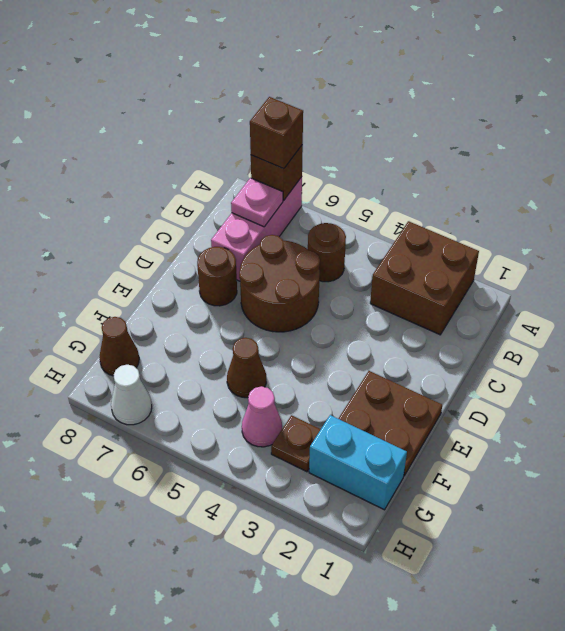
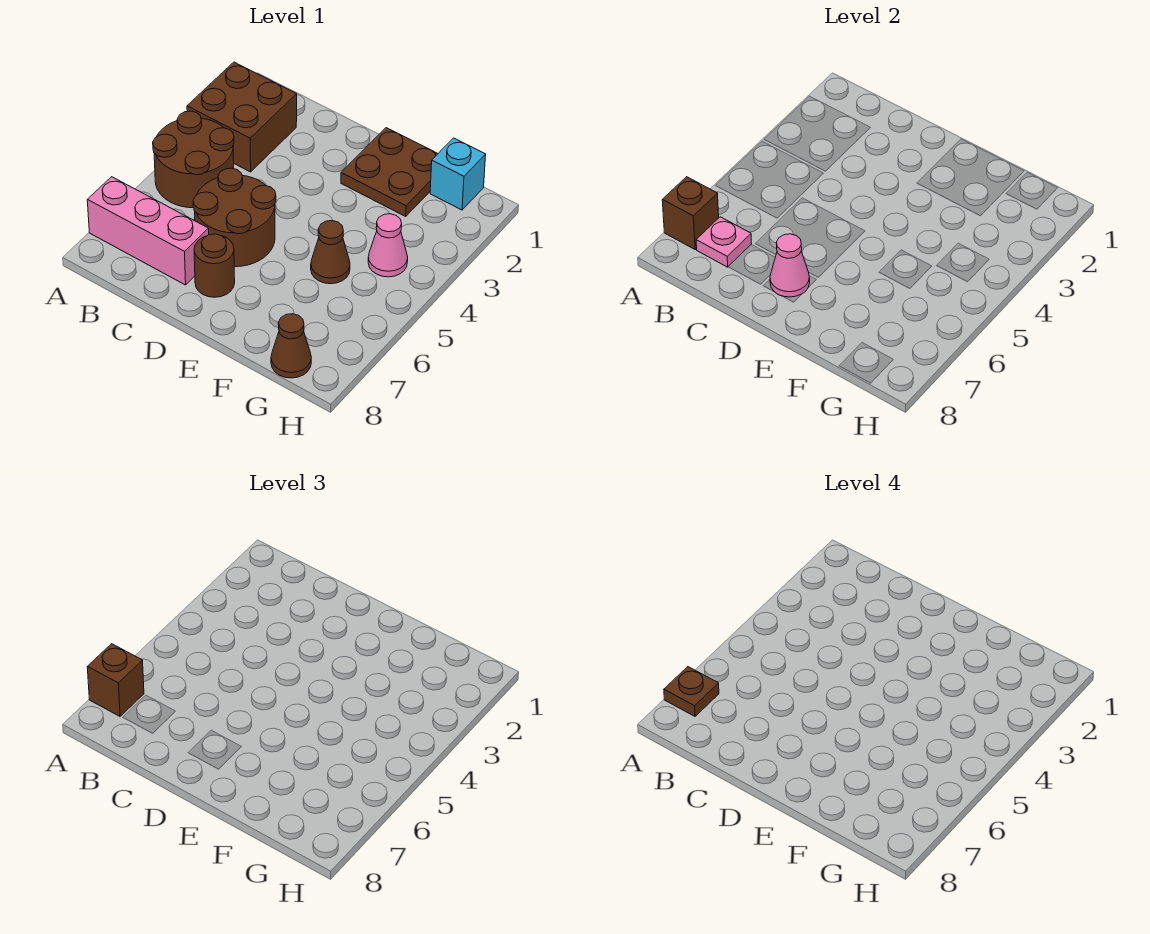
brown round brick B5 level 1 -> brown round brick A4:B5 level 1
none -> pink cone D7 level 2
cyan brick G1:G2 level 1 -> cyan brick G1 level 1
brown plate G3 level 1 -> brown plate A7 level 4
white cone H7 level 1 -> none

